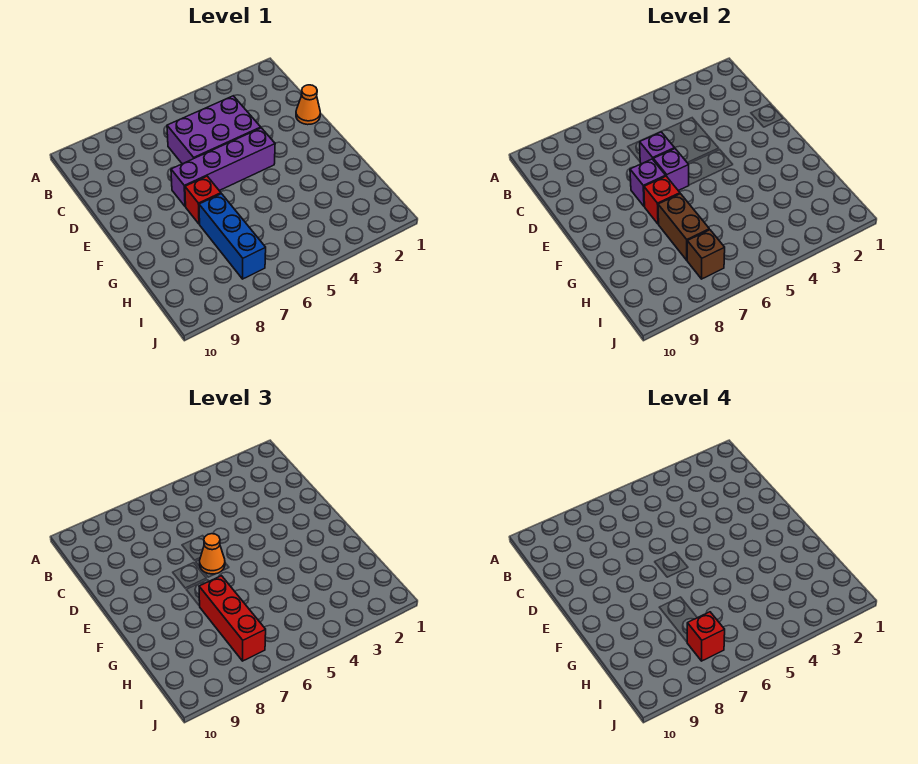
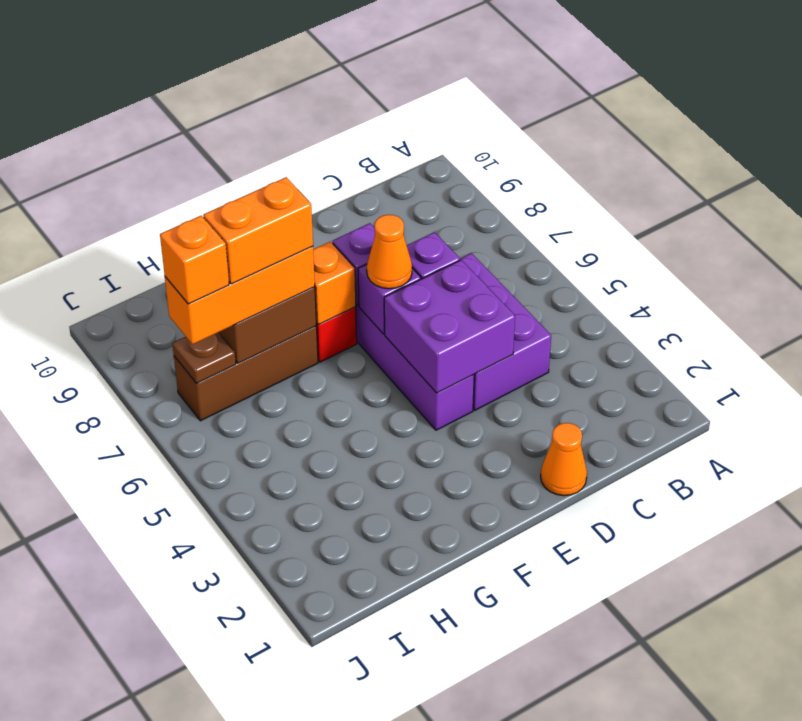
none -> purple brick D4:E5 level 2
red brick F7 level 2 -> orange brick F7 level 2
blue brick G7:I7 level 1 -> brown brick G7:I7 level 1
red brick G7:I7 level 3 -> orange brick G7:I7 level 3
none -> orange brick G7:H7 level 4
brown brick I7 level 2 -> brown plate I7 level 2
red brick I7 level 4 -> orange brick I7 level 4

